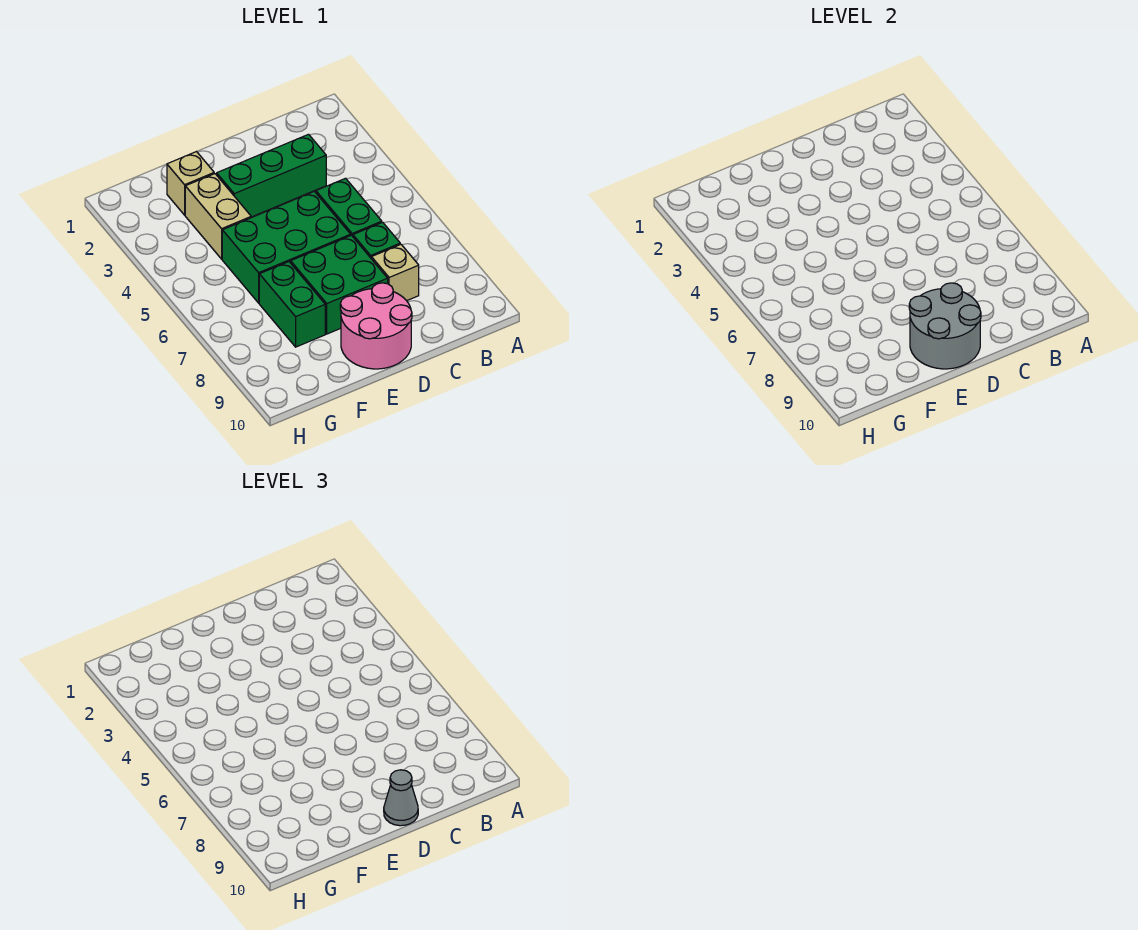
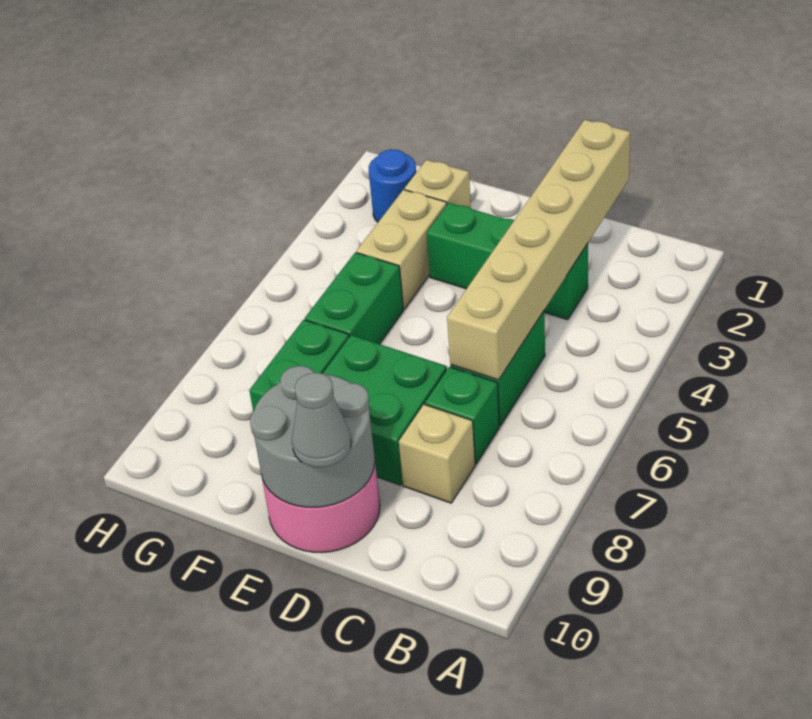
none -> tan brick C1:C6 level 2
green brick D5:F6 level 1 -> green brick F5:F6 level 1
none -> blue round brick G2 level 1

